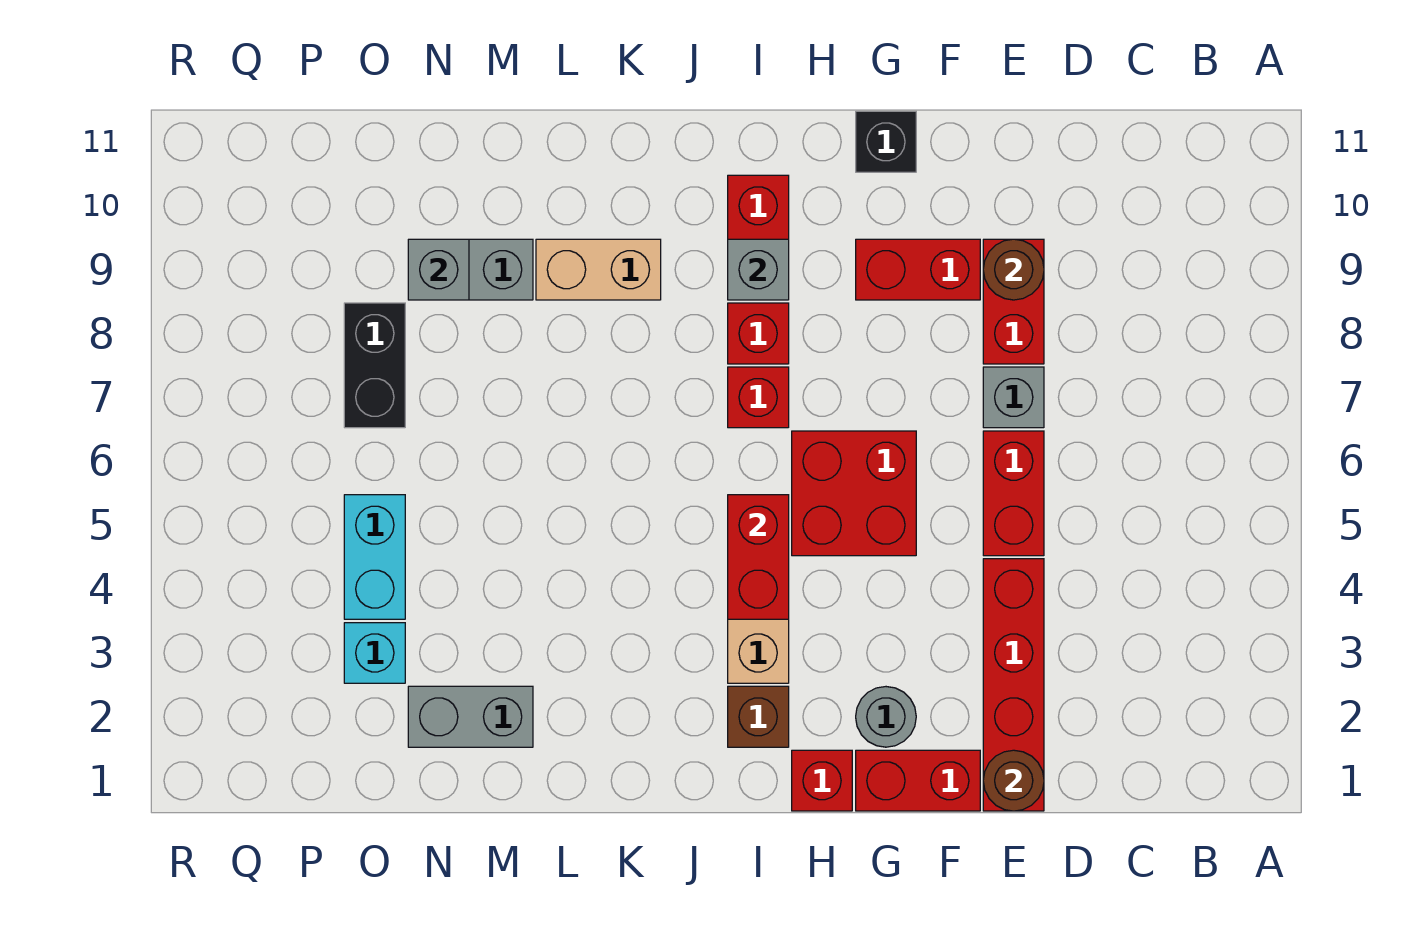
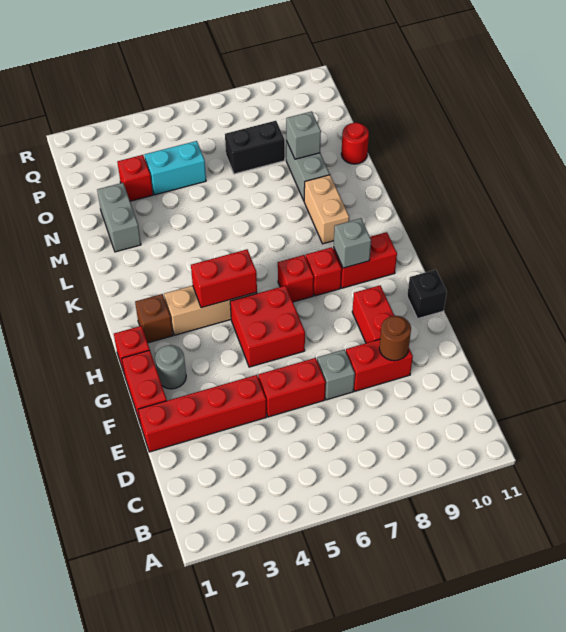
brown round brick E1 level 2 -> none
none -> red round brick N11 level 1
cyan brick O3 level 1 -> red brick O3 level 1

